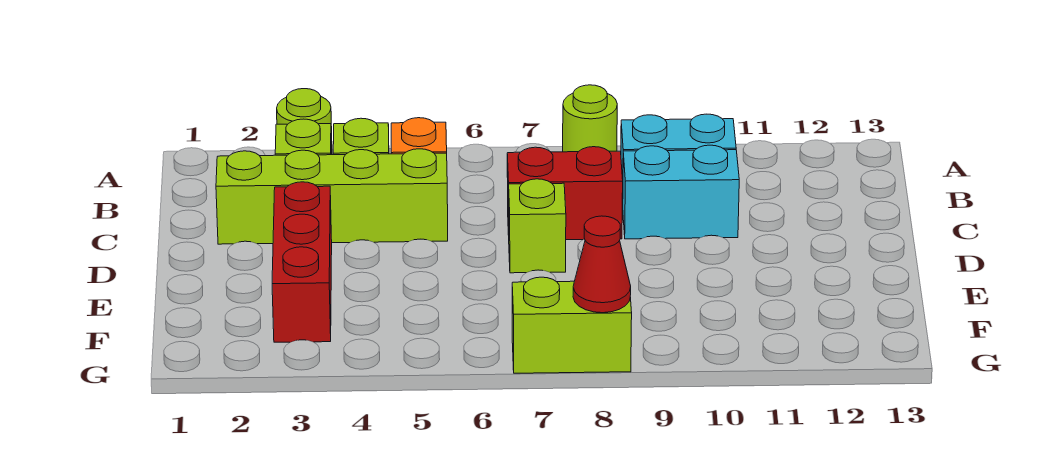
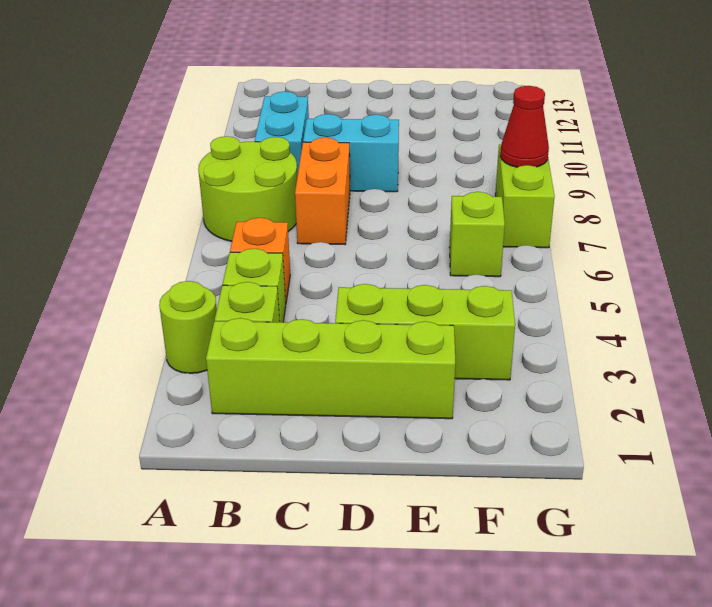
lime round brick A8 level 1 -> lime round brick A7:B8 level 1
lime brick C2:C5 level 1 -> lime brick B2:E2 level 1
red brick C7:C8 level 1 -> orange brick C7:C8 level 1
cyan brick C9:C10 level 1 -> cyan brick C9:D9 level 1
red brick D3:F3 level 1 -> lime brick D3:F3 level 1
lime brick D7 level 1 -> lime brick F6 level 1

